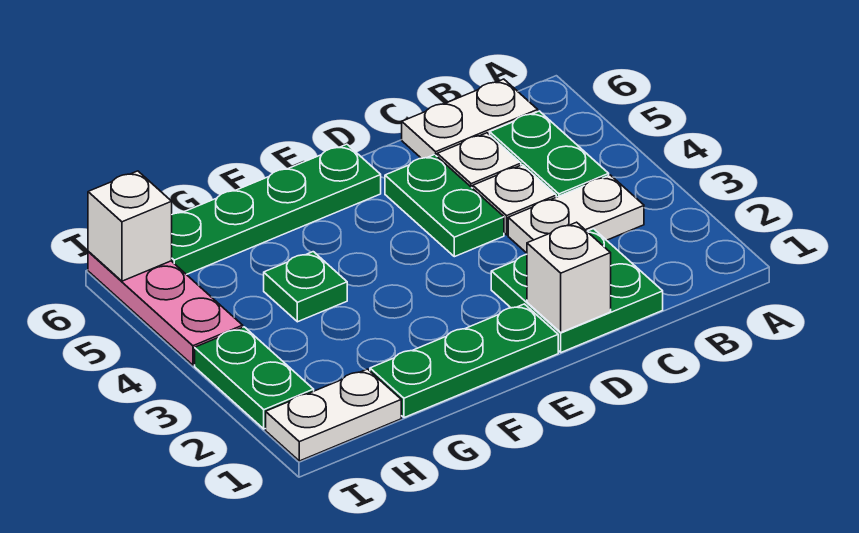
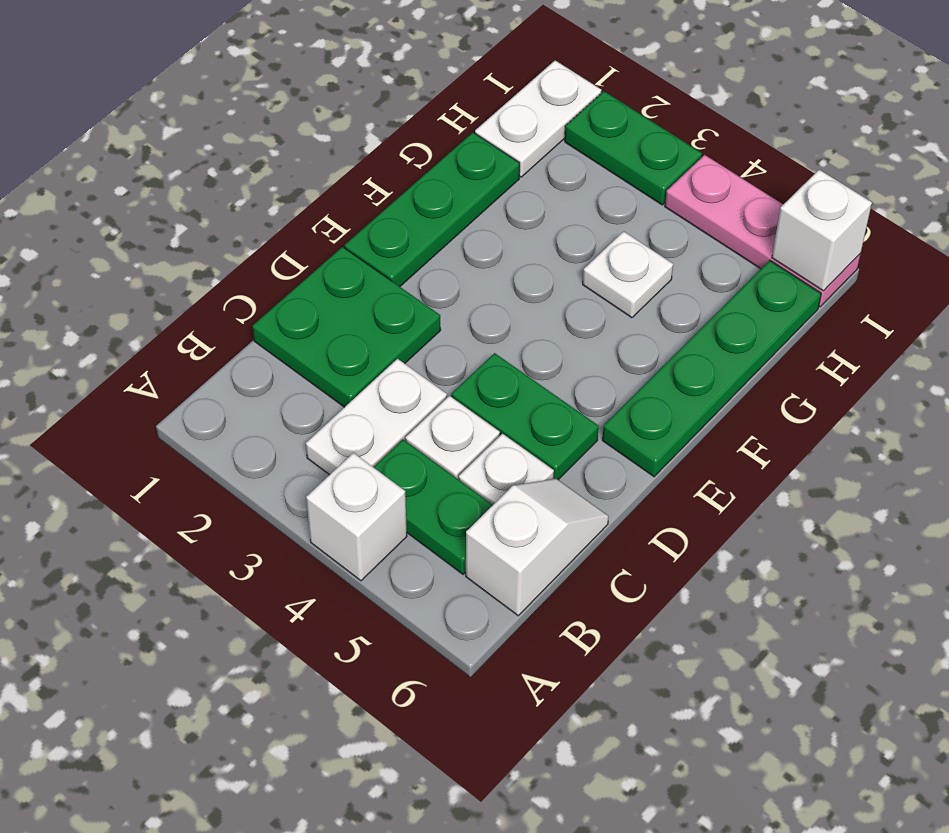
white plate B6:C6 level 1 -> white slope B6:C6 level 1 top B
white brick D1 level 2 -> white brick A4 level 1
green plate G4 level 1 -> white plate G4 level 1

